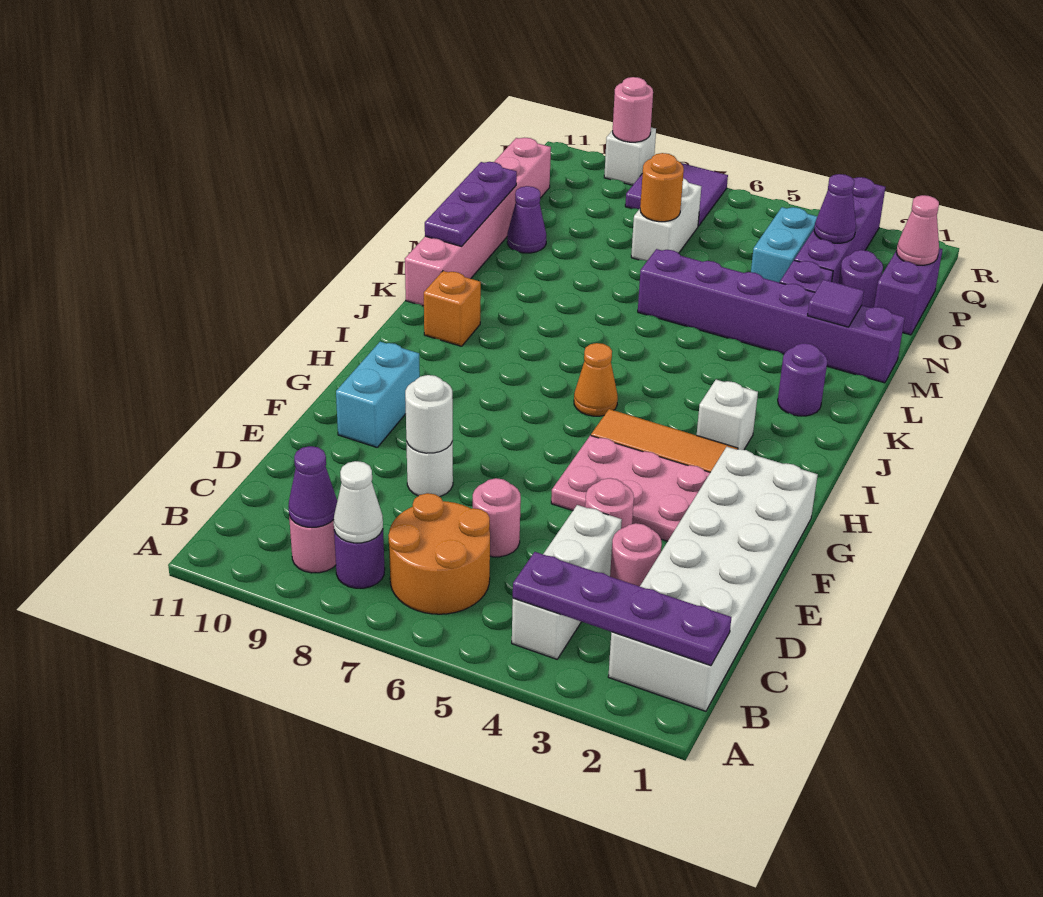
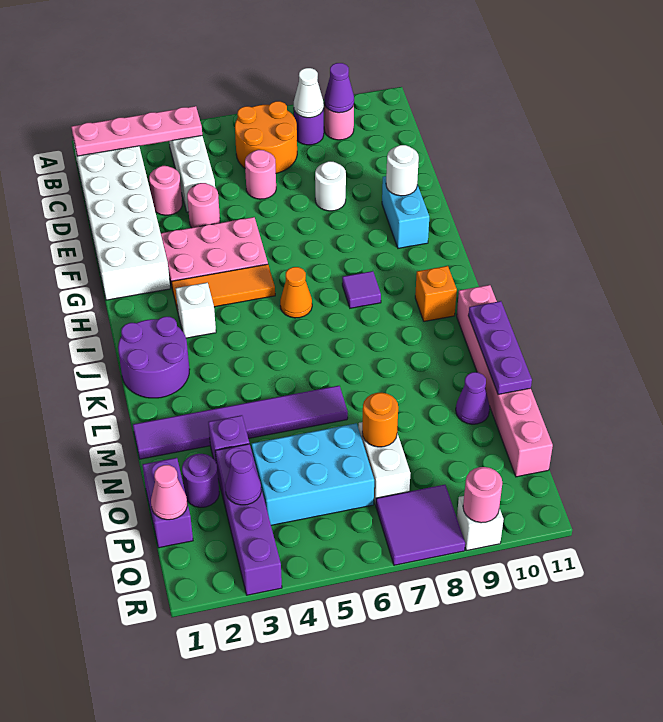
purple plate B1:B4 level 2 -> pink plate B1:B4 level 2
white round brick E8 level 2 -> white round brick F10 level 2
purple round brick K2 level 1 -> purple round brick J1:K2 level 1
purple brick M1:M6 level 1 -> purple tile M1:M6 level 1
purple tile M2 level 2 -> purple tile I8 level 1
cyan brick O4:P4 level 1 -> cyan brick O4:P6 level 1

